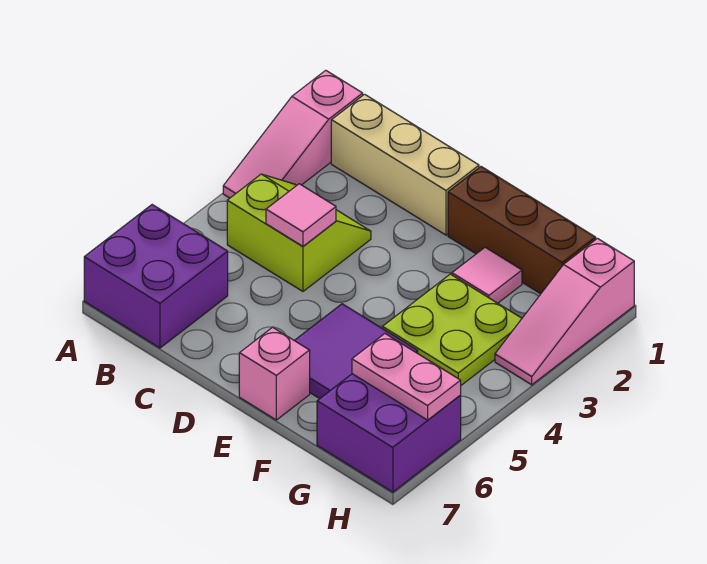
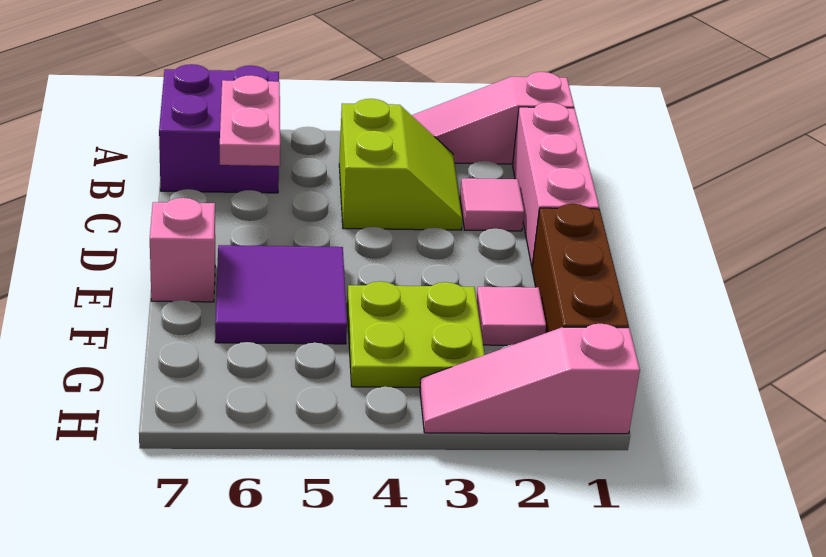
tan brick B1:D1 level 1 -> pink brick B1:D1 level 1
pink tile C4 level 2 -> pink tile C2 level 1
purple brick G6:H7 level 1 -> none
pink plate G6:H6 level 2 -> pink plate B6:C6 level 2

